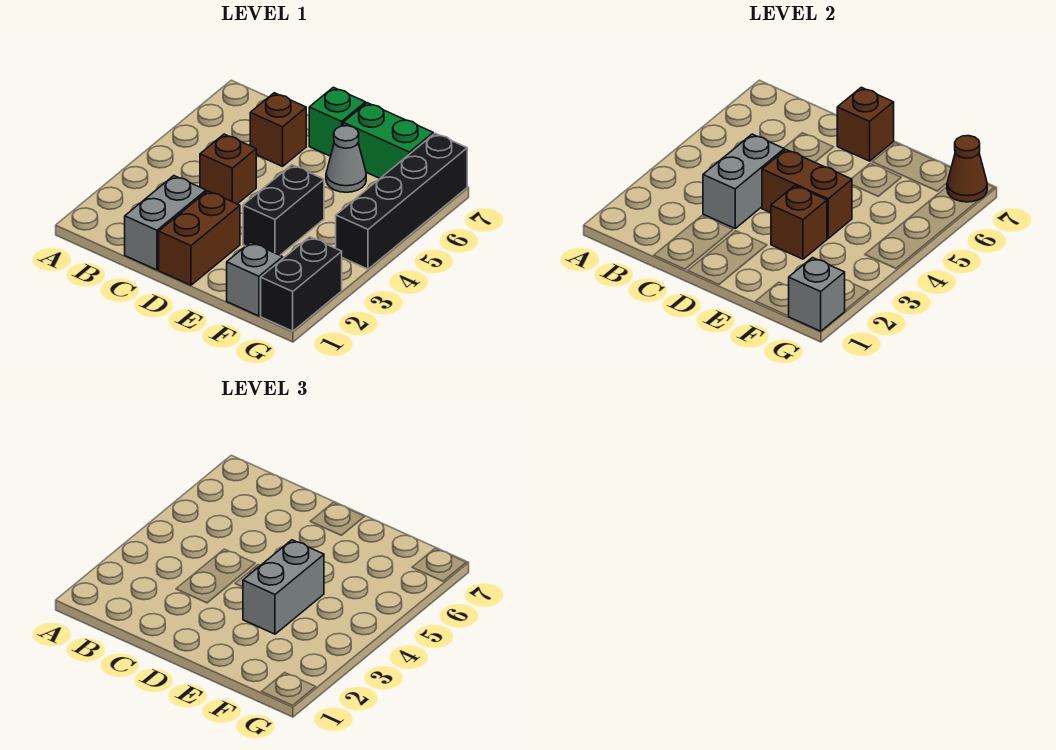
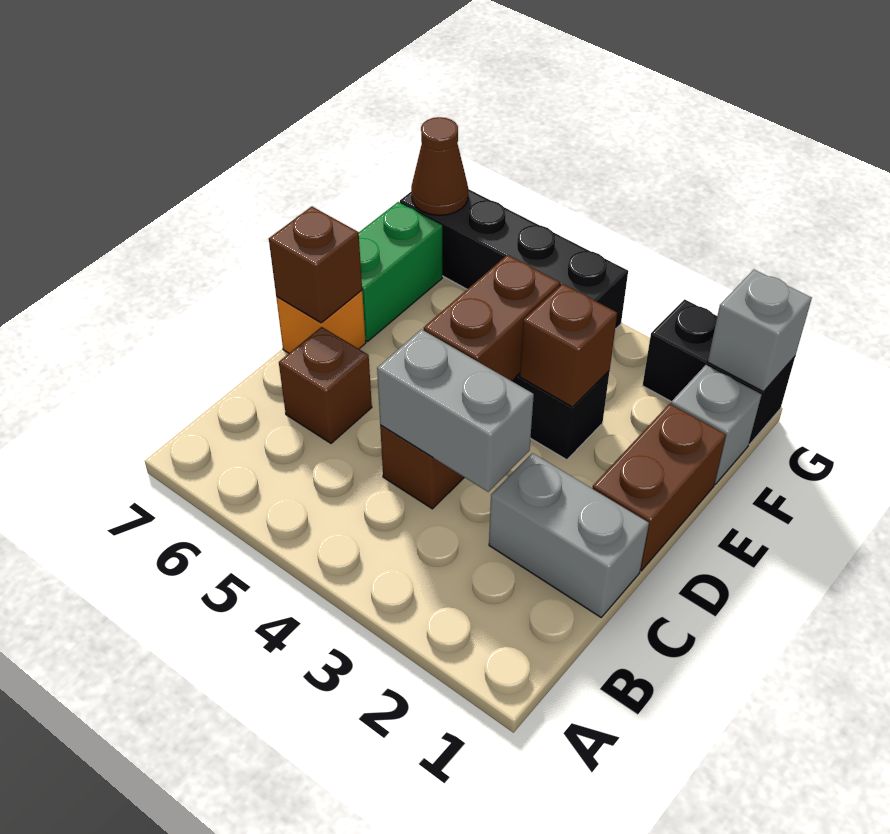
brown brick D1:D2 level 1 -> brown brick D1:E1 level 1
green brick D7 level 1 -> orange brick D7 level 1
grey brick E3:E4 level 3 -> none
grey cone E6 level 1 -> none

